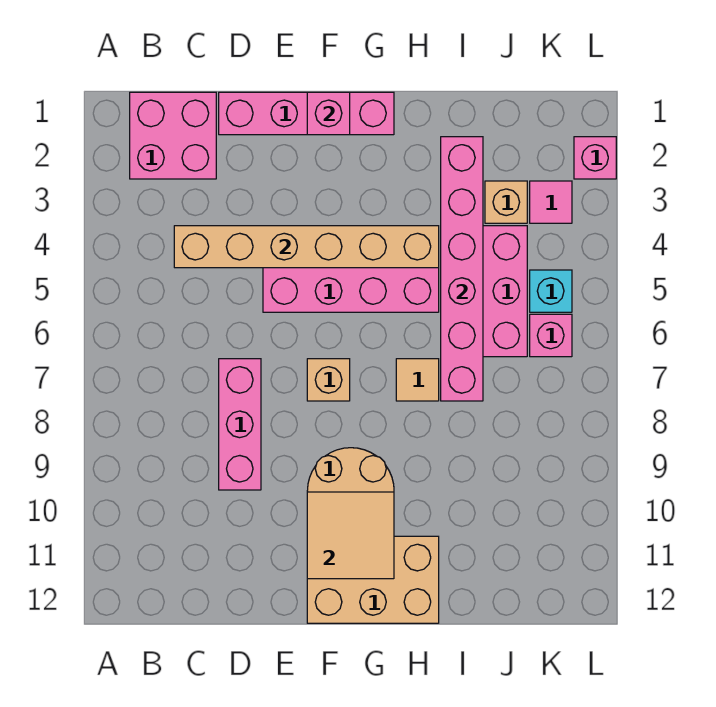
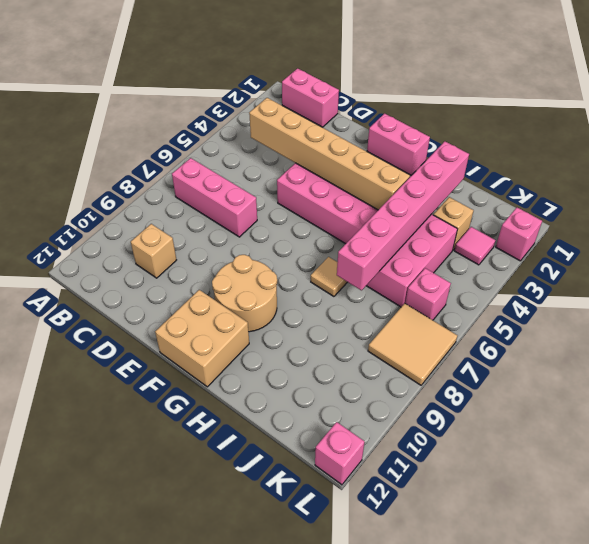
pink brick B1:C2 level 1 -> pink brick B1:C1 level 1
pink brick D1:G1 level 1 -> pink brick F1:G1 level 1
pink brick D7:D9 level 1 -> pink brick B7:D7 level 1
pink brick F1 level 2 -> pink brick L12 level 1
tan brick F7 level 1 -> tan brick C10 level 1
tan tile F10:G11 level 2 -> tan tile K7:L8 level 1
tan brick F11:H12 level 1 -> tan brick F11:G12 level 1
cyan brick K5 level 1 -> none

